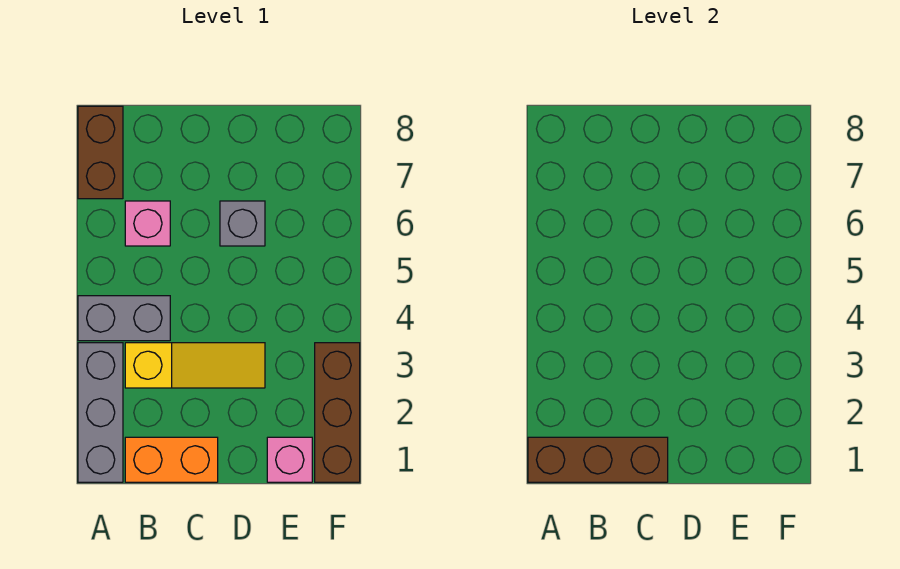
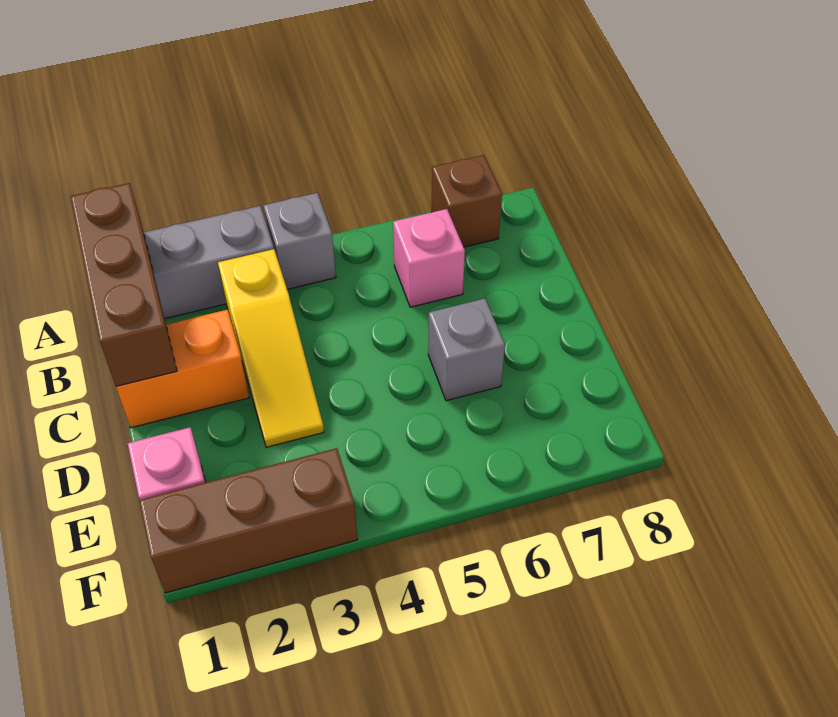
grey brick A4:B4 level 1 -> grey brick A4 level 1
brown brick A7:A8 level 1 -> brown brick A7 level 1
orange brick B1:C1 level 1 -> orange brick C1:C2 level 1

